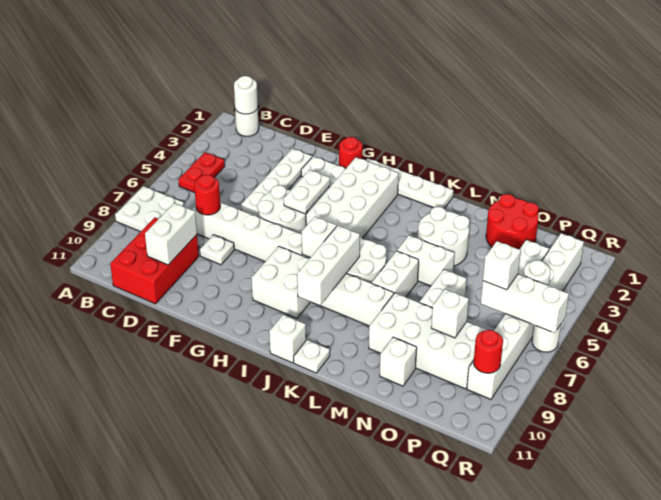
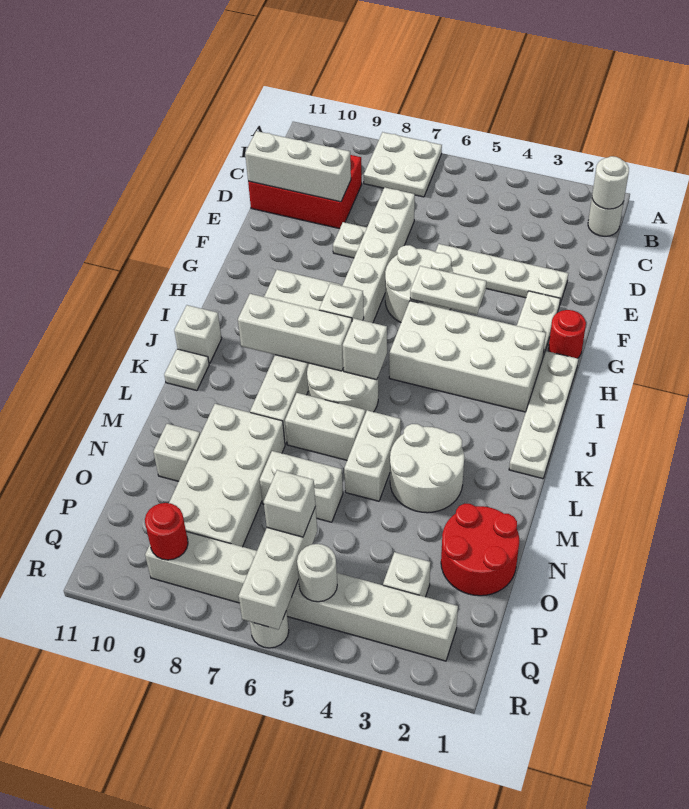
red plate B4:B5 level 1 -> none
red round brick D7 level 2 -> none
white brick D9:D10 level 2 -> white brick D9:D11 level 2
white brick O8 level 2 -> white brick J6 level 2

